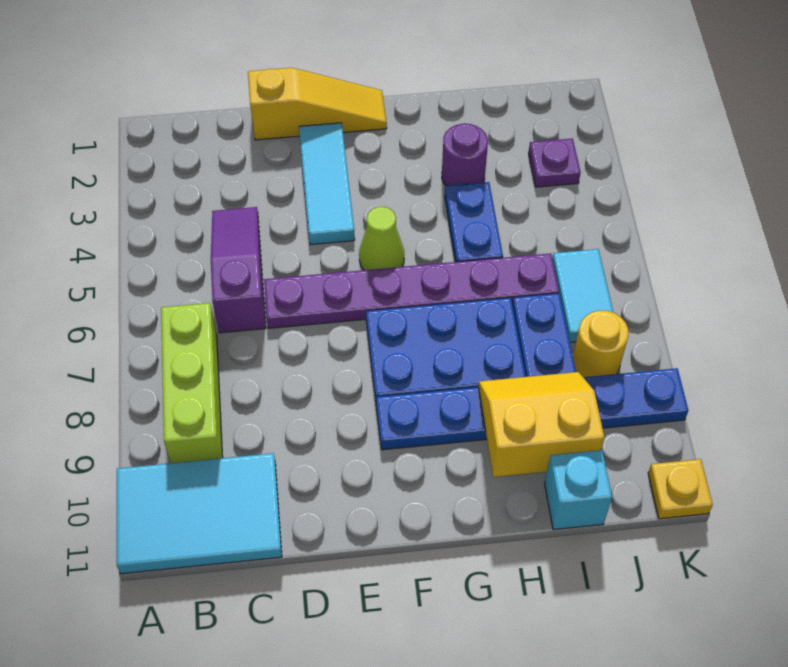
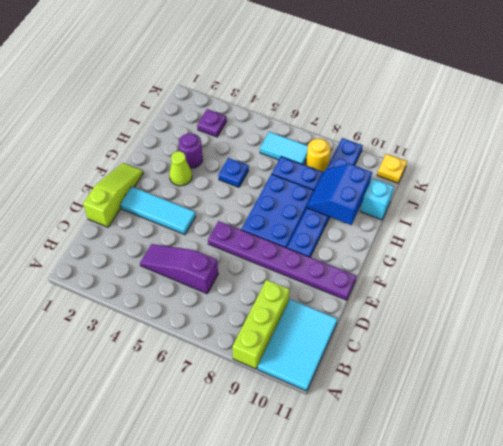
lime brick B7:B9 level 1 -> lime brick A9:C9 level 1
yellow slope D1:F1 level 1 top D -> lime slope D1:F1 level 1 top D
purple plate D6:I6 level 1 -> purple plate E6:E11 level 1
lime cone F5 level 1 -> lime cone G3 level 1
blue plate H4:H5 level 1 -> blue plate H5 level 1
yellow slope H9:I10 level 2 top 10 -> blue slope H9:I10 level 2 top 10

